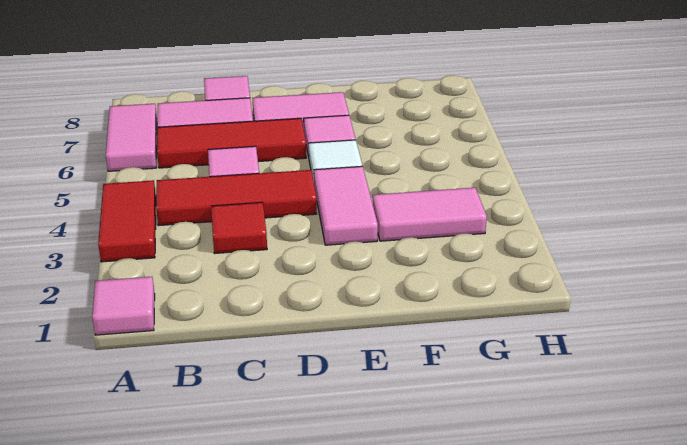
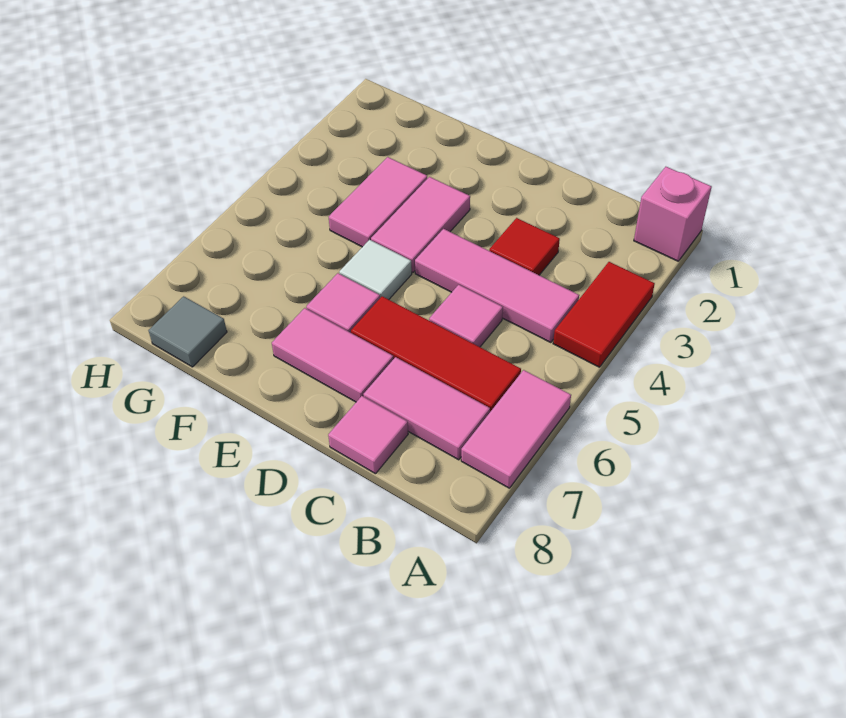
pink tile A1 level 1 -> pink brick A1 level 1
red tile B4:D4 level 1 -> pink tile B4:D4 level 1
pink tile F3:G3 level 1 -> pink tile F3:F4 level 1
none -> grey tile G8 level 1

